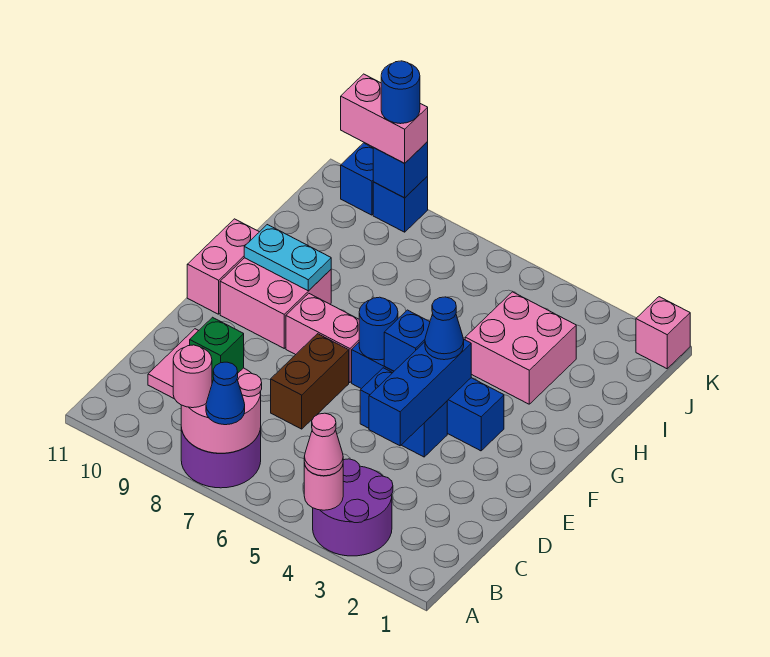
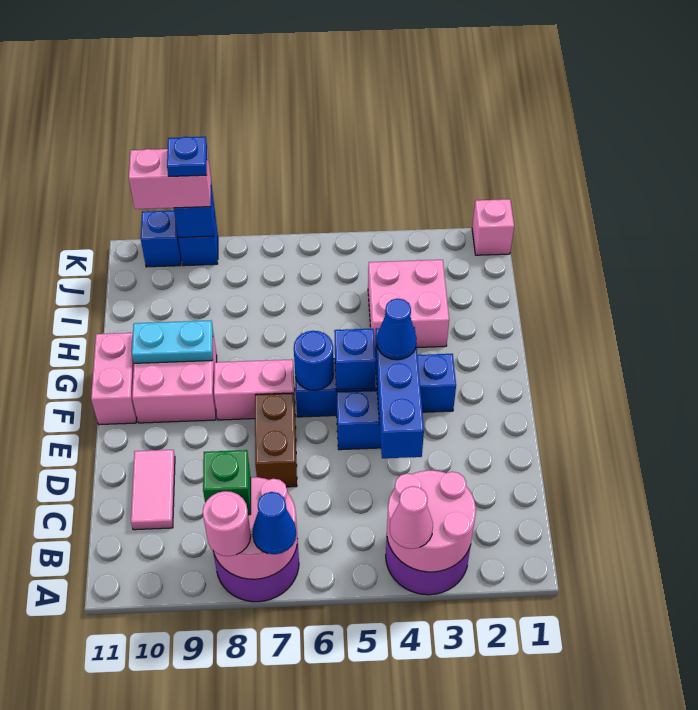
pink round brick A4 level 2 -> pink round brick A3:B4 level 2
blue round brick K9 level 4 -> blue plate K9 level 4

